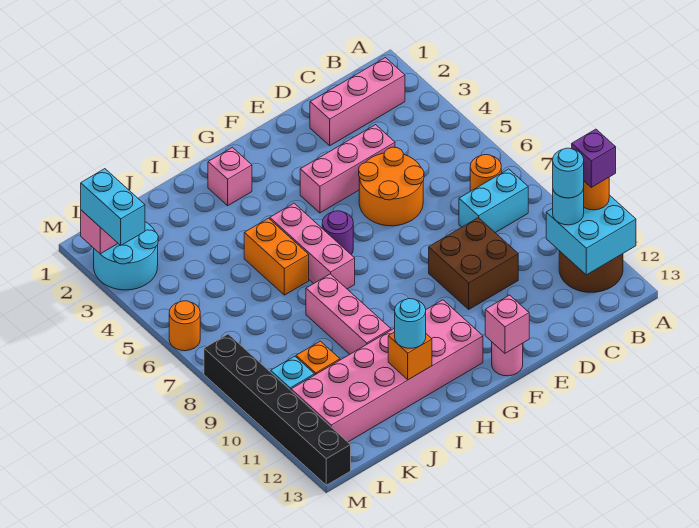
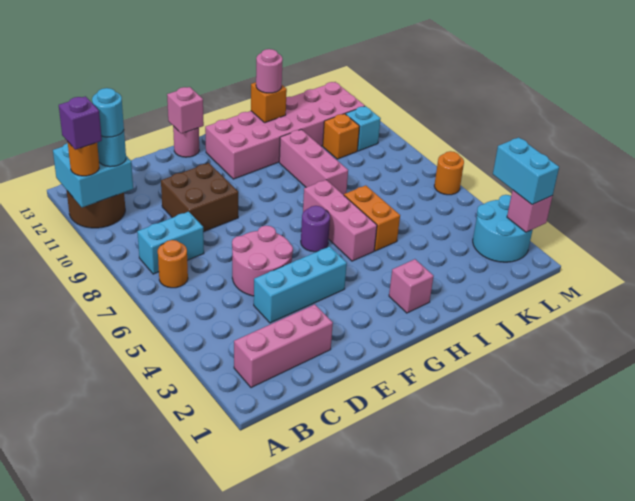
pink brick D4:F4 level 1 -> cyan brick D4:F4 level 1
orange round brick D5:E6 level 1 -> pink round brick D5:E6 level 1
cyan round brick I12 level 3 -> pink round brick I12 level 3
black brick M8:M13 level 1 -> none

